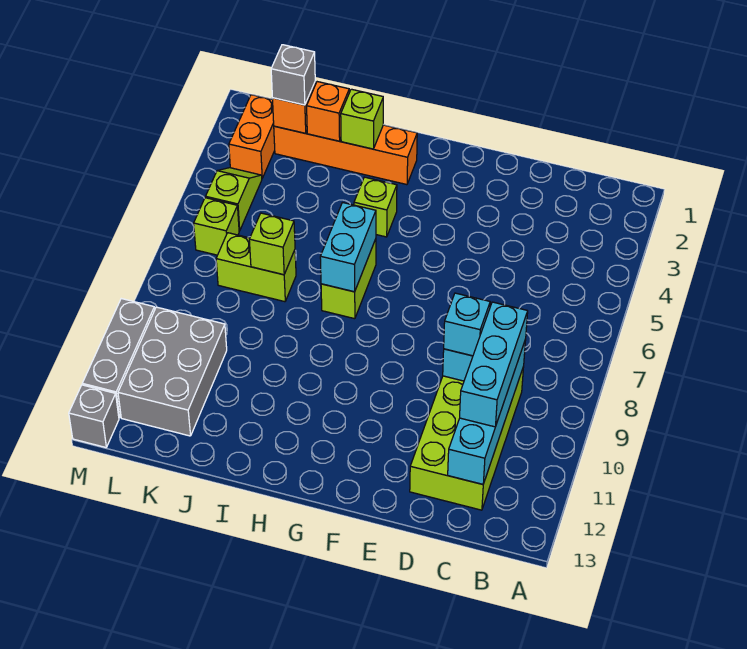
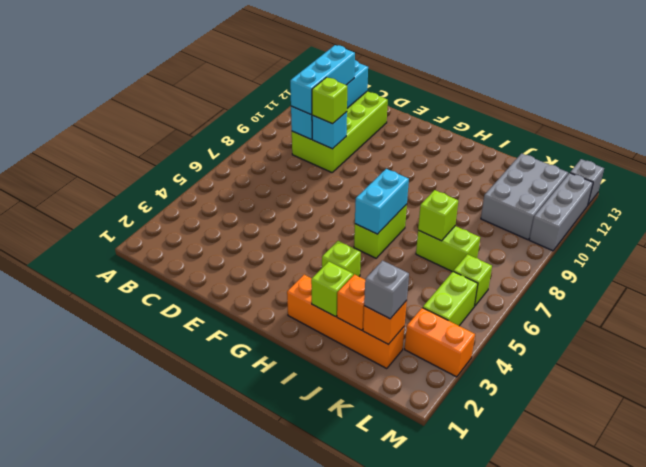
cyan brick D9 level 3 -> lime brick D9 level 3
orange brick L2:L3 level 1 -> orange brick L3:M3 level 1
lime slope L4:L5 level 1 top 5 -> lime brick L4:L5 level 1

